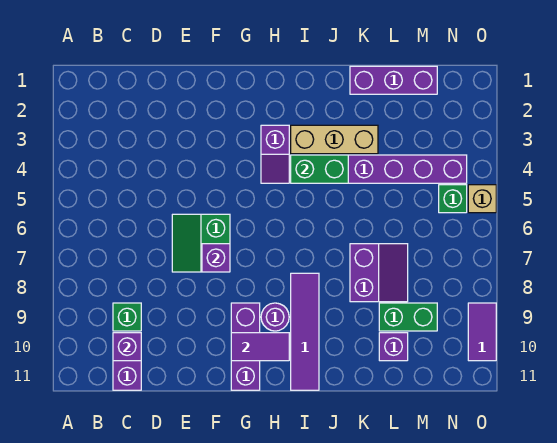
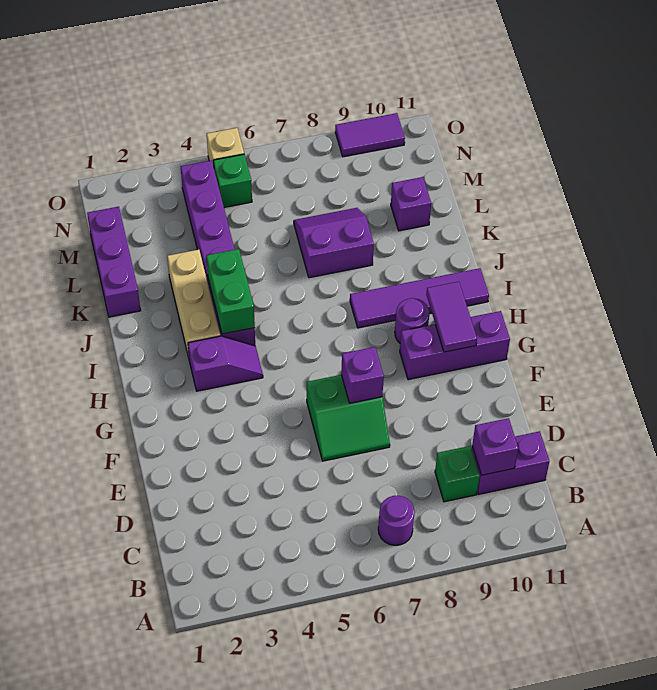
none -> purple round brick B7 level 1
green brick L9:M9 level 1 -> none

